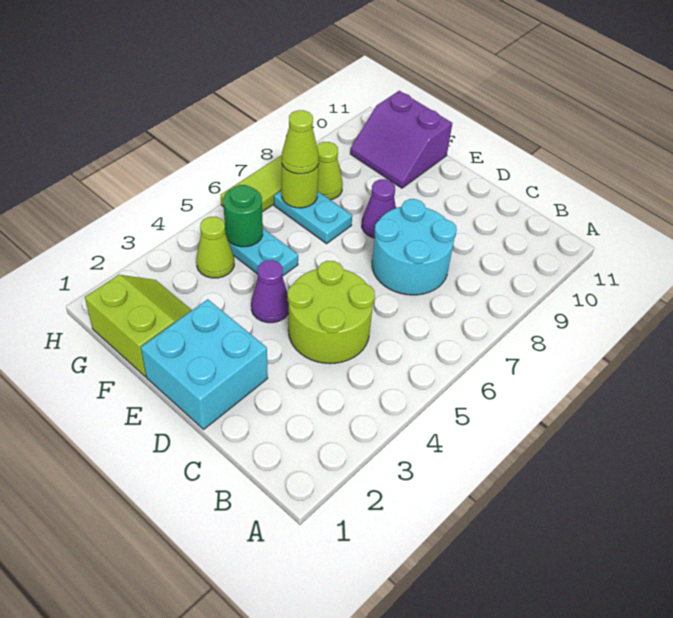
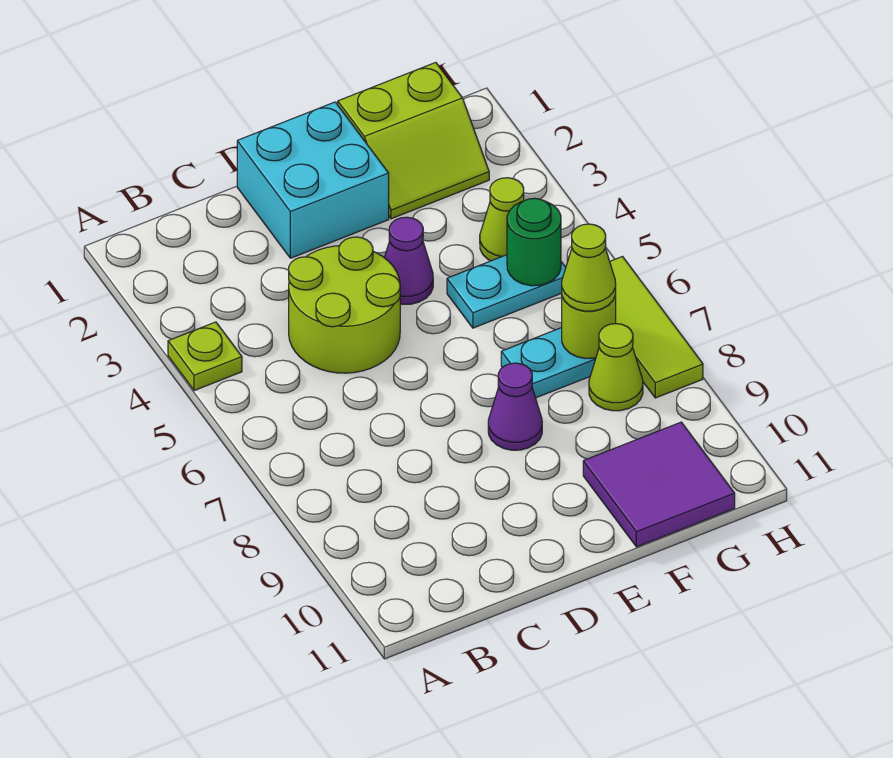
none -> lime plate A4 level 1
cyan round brick C7:D8 level 1 -> none
purple slope F10:G11 level 1 top 11 -> purple tile F10:G11 level 1

